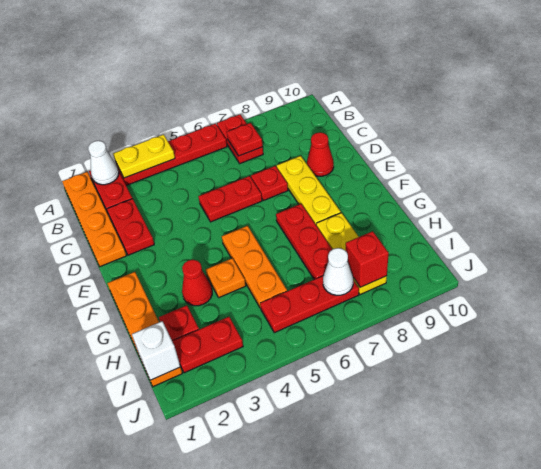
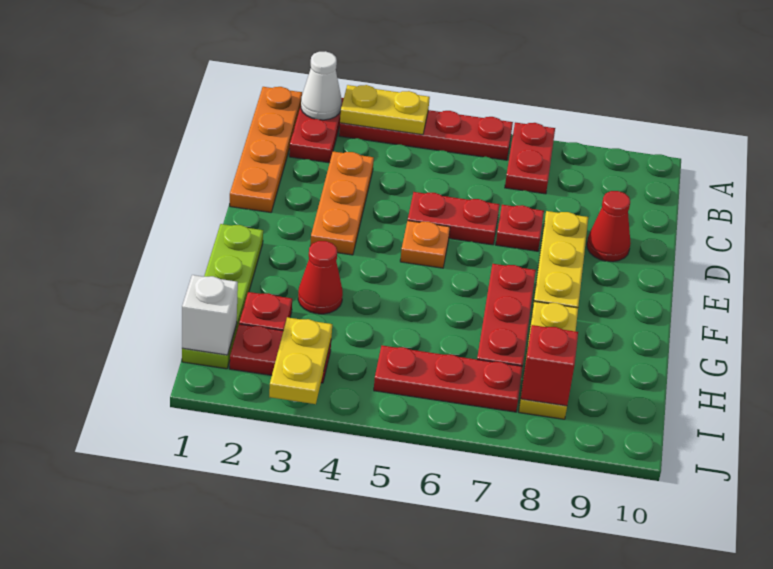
red plate B7 level 2 -> none
red plate C2:D2 level 1 -> none
orange plate F1:I1 level 1 -> lime plate F1:I1 level 1
orange plate F5:H5 level 1 -> orange plate C3:E3 level 1
orange plate G4 level 1 -> orange plate E5 level 1
none -> yellow plate I3:J3 level 2
white cone I7 level 2 -> none

